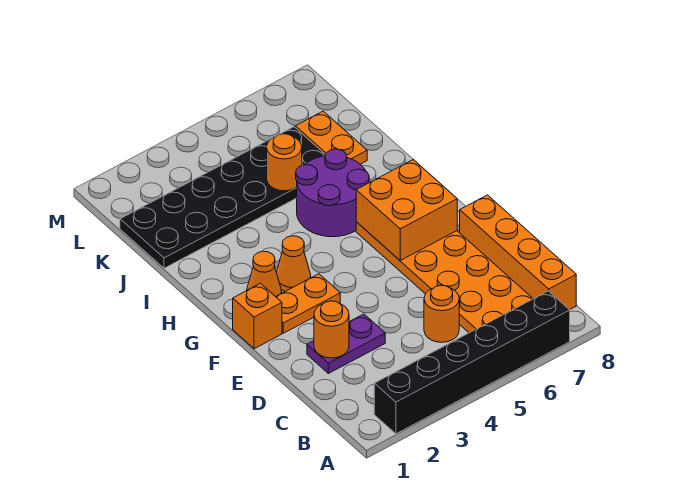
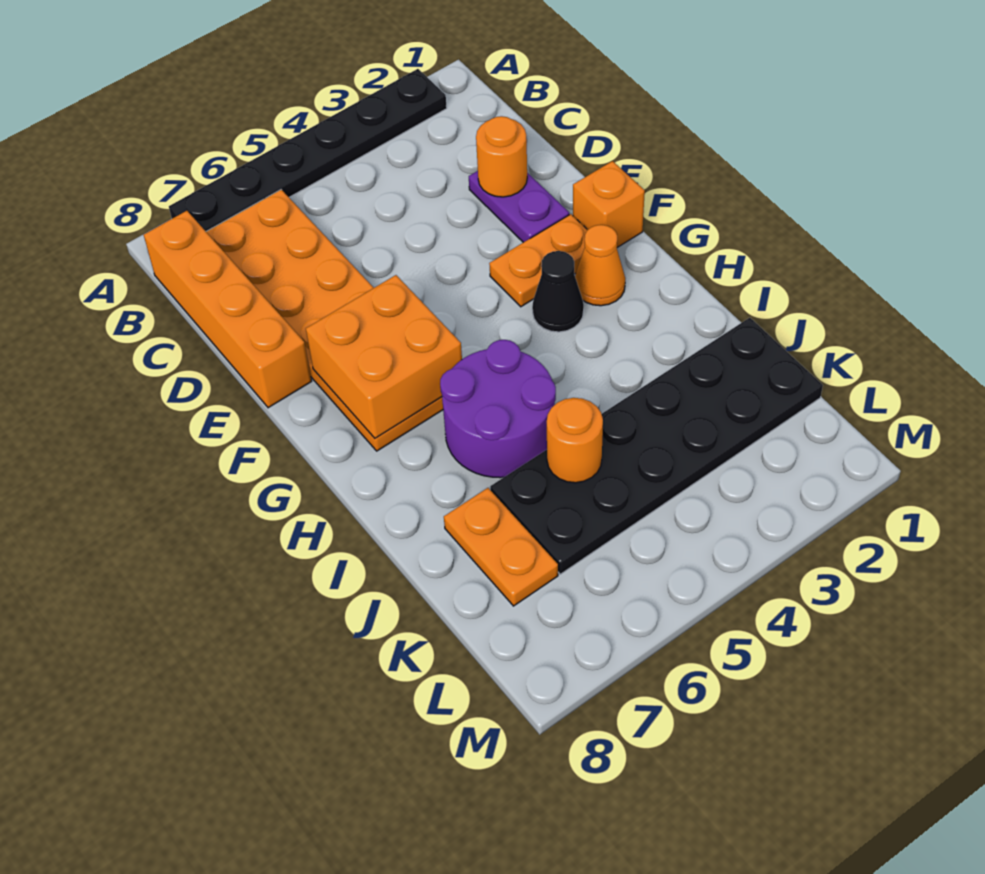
black brick A2:A7 level 1 -> black plate A2:A7 level 1
orange round brick C5 level 1 -> none
purple plate D2:D3 level 1 -> purple plate D2:E2 level 1
orange cone G3 level 1 -> black cone G3 level 1

